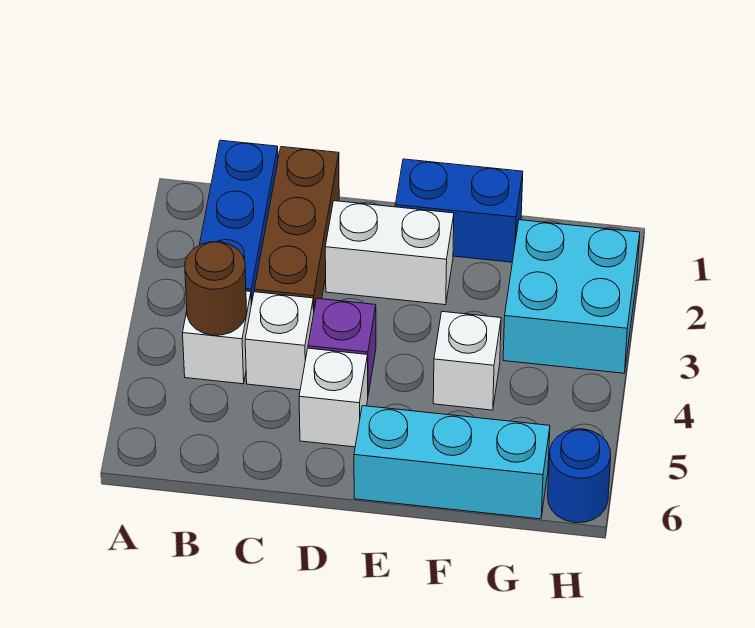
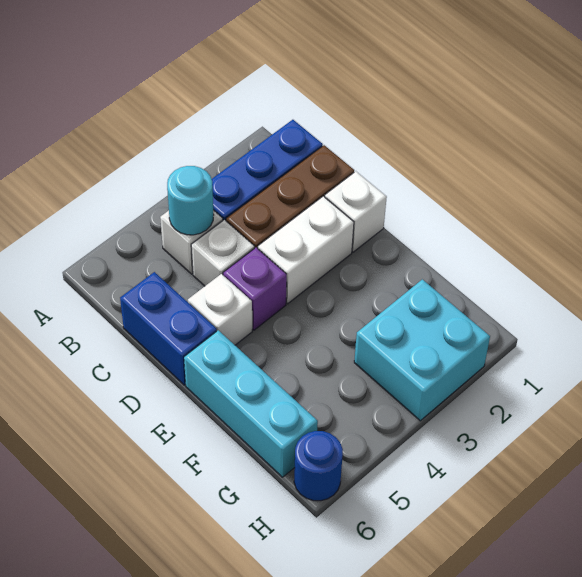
brown round brick B4 level 2 -> cyan round brick B4 level 2
white brick D2:E2 level 1 -> white brick D2:D3 level 1
blue brick E1:F1 level 1 -> blue brick C6:D6 level 1
white brick F4 level 1 -> white brick D1 level 1

